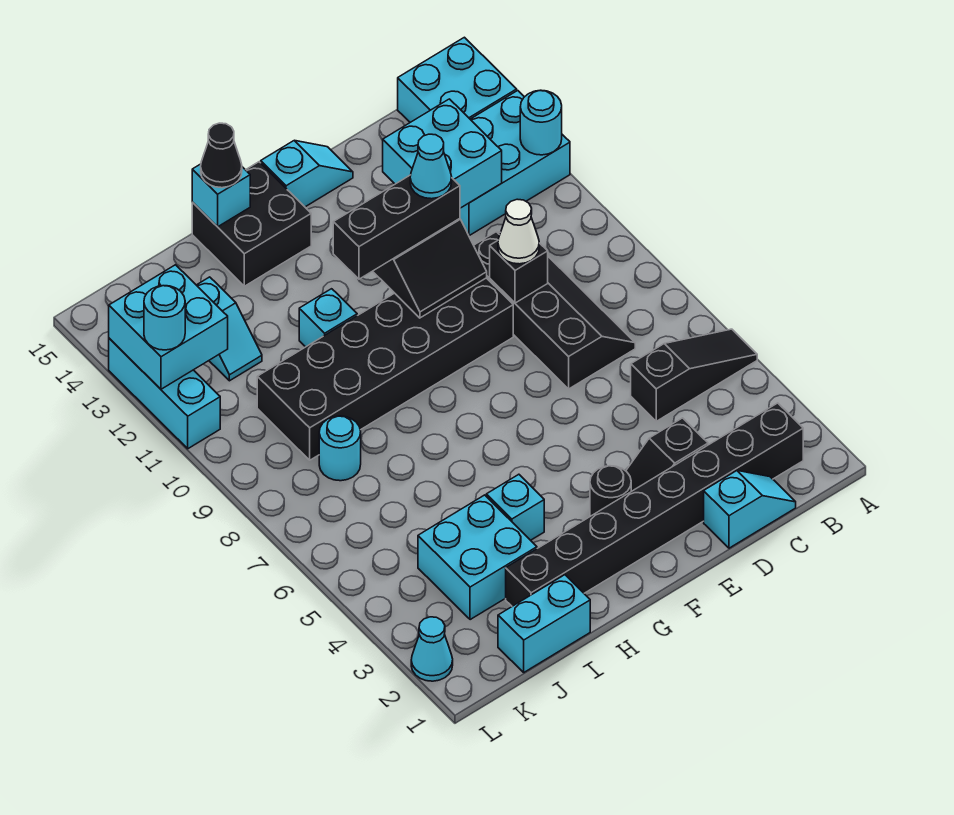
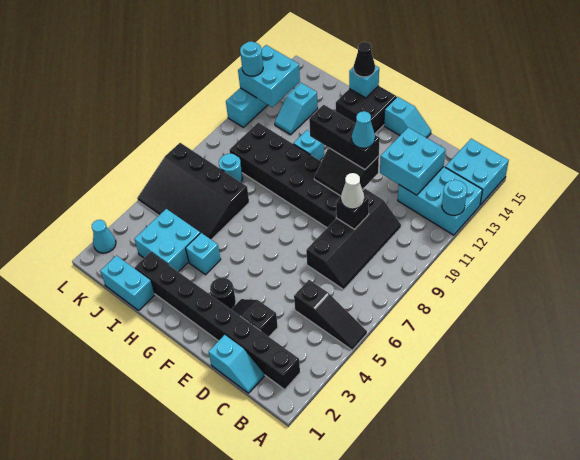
none -> black slope I5:L7 level 1 top 7

